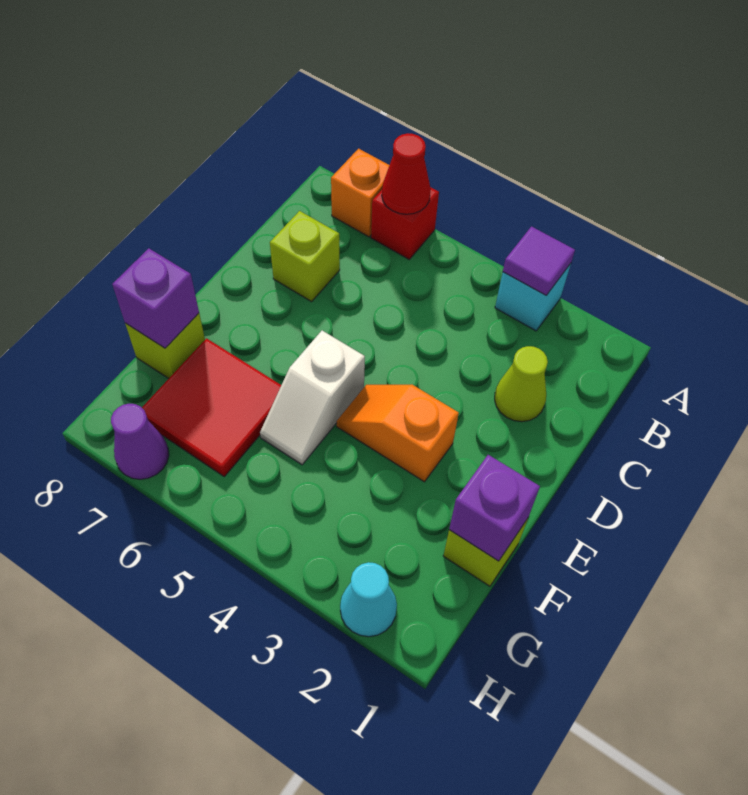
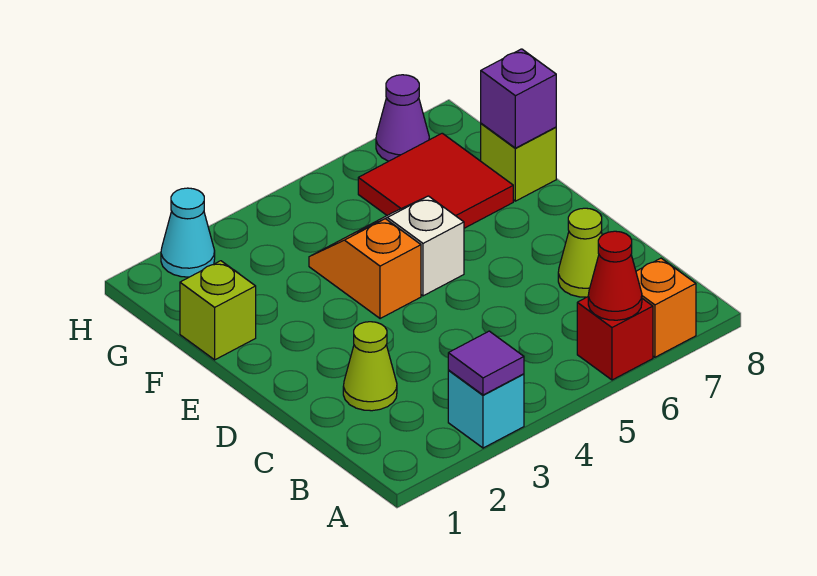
lime brick C7 level 1 -> lime cone C7 level 1
orange slope E3:E4 level 1 top 3 -> orange slope E4:F4 level 1 top E
purple brick F1 level 2 -> none

